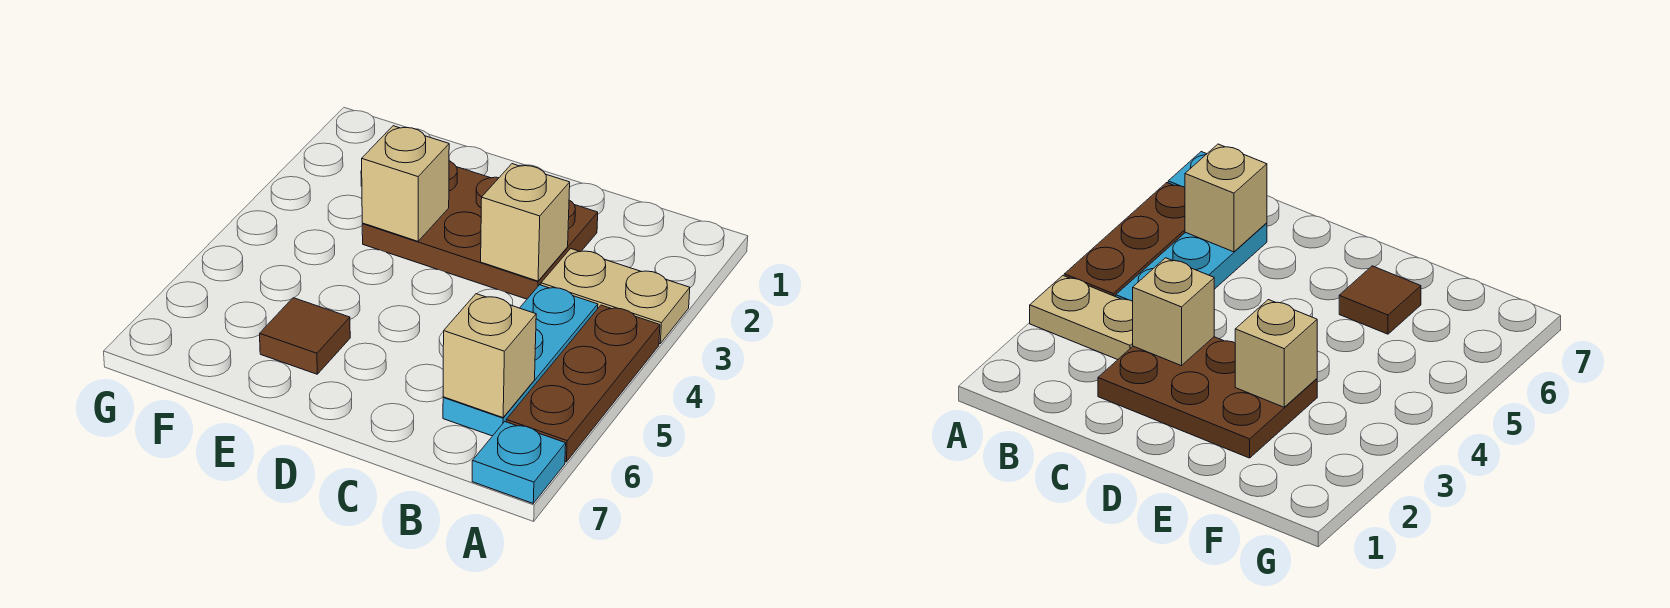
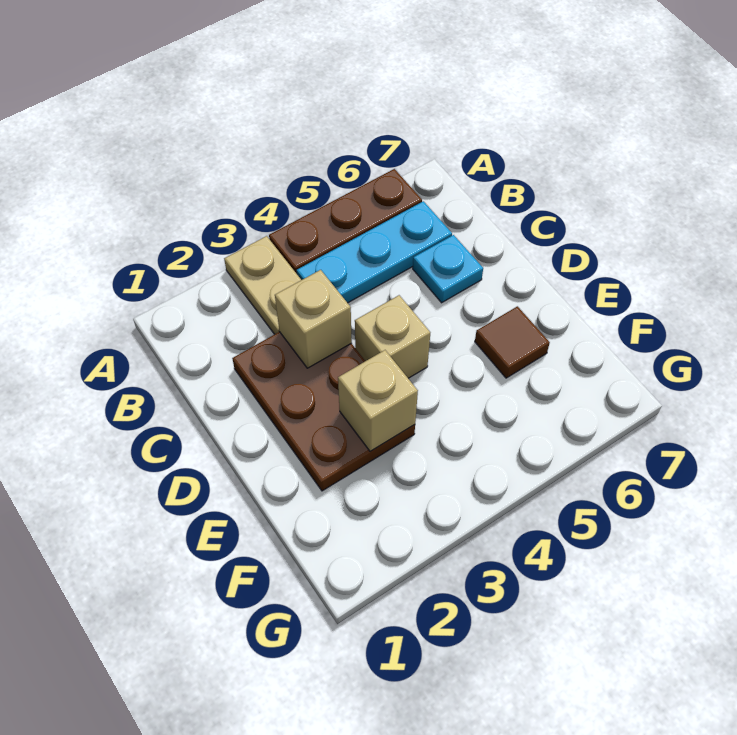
cyan plate A7 level 1 -> cyan plate C6 level 1
tan brick B6 level 2 -> tan brick D4 level 1

